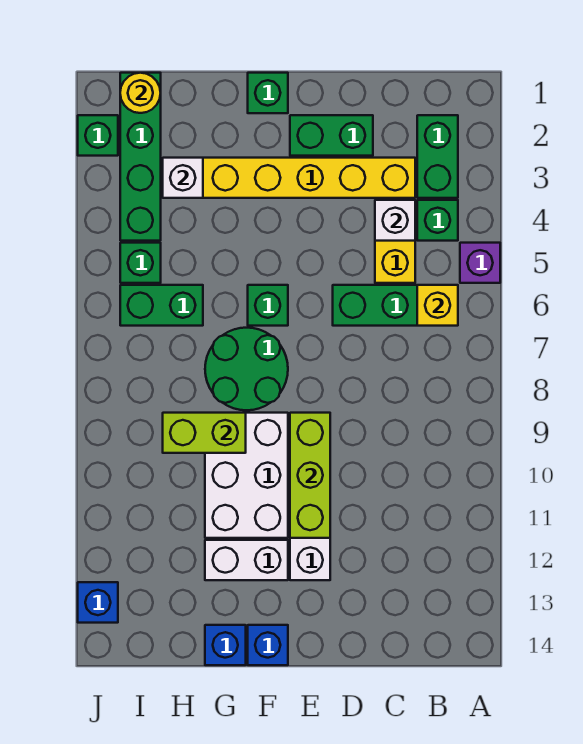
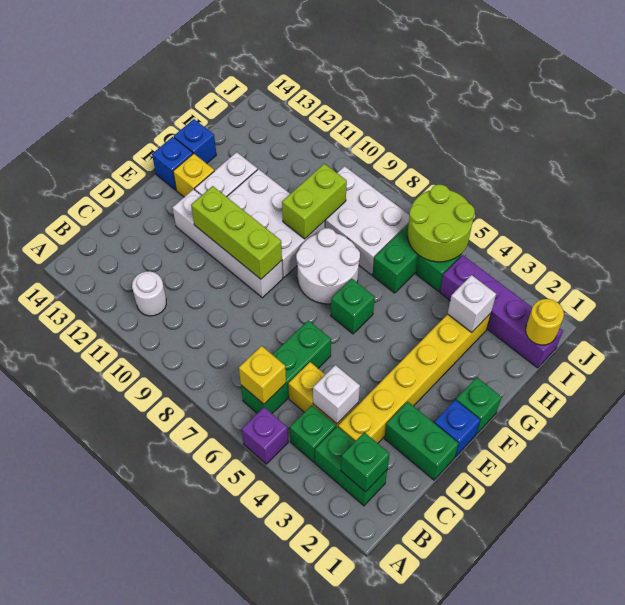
none -> white round brick B11 level 1
green brick D2:E2 level 1 -> green brick D1:D2 level 1
green round brick F7:G8 level 1 -> white round brick F7:G8 level 1
none -> yellow brick F13 level 1
none -> white brick H7:I9 level 1
green brick I1:I4 level 1 -> purple brick I1:I4 level 1
none -> lime round brick I5:J6 level 2
green brick J2 level 1 -> green brick B2 level 2
blue brick J13 level 1 -> blue brick E1 level 1

